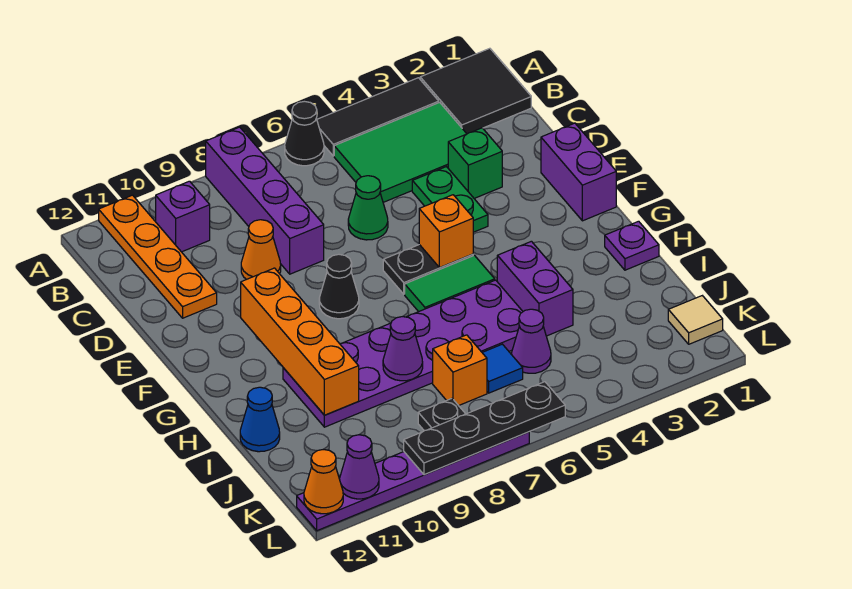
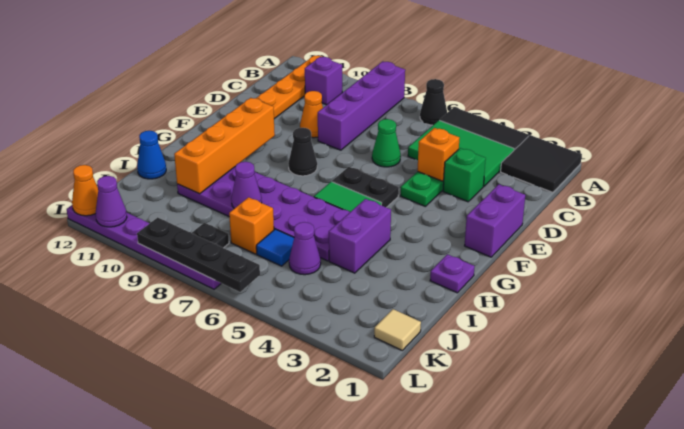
orange brick F5 level 2 -> orange brick D4 level 2

